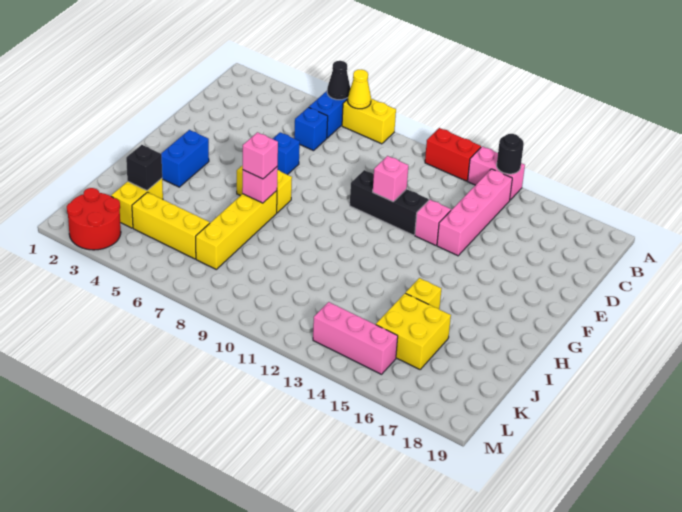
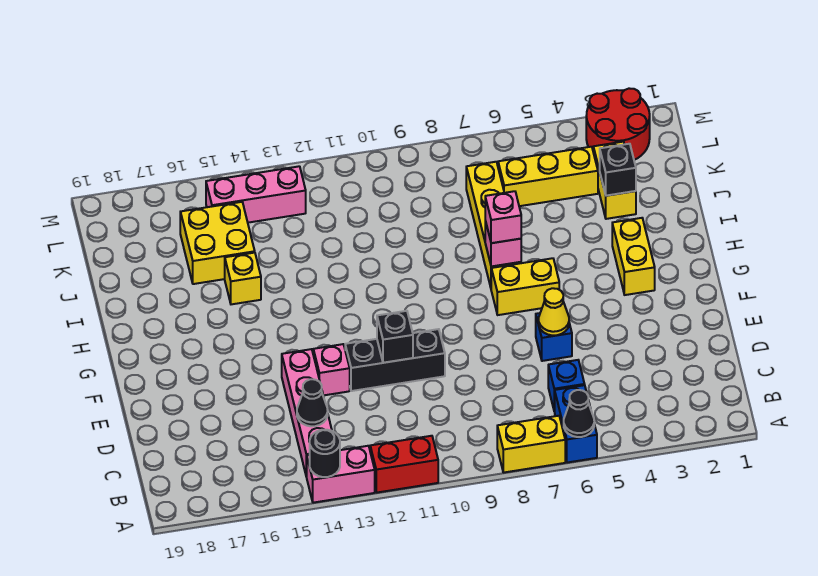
yellow cone A7 level 2 -> yellow cone E6 level 2
none -> black cone C14 level 2
pink brick E11 level 2 -> black brick E11 level 2
blue brick G3:H3 level 1 -> yellow brick G3:H3 level 1

